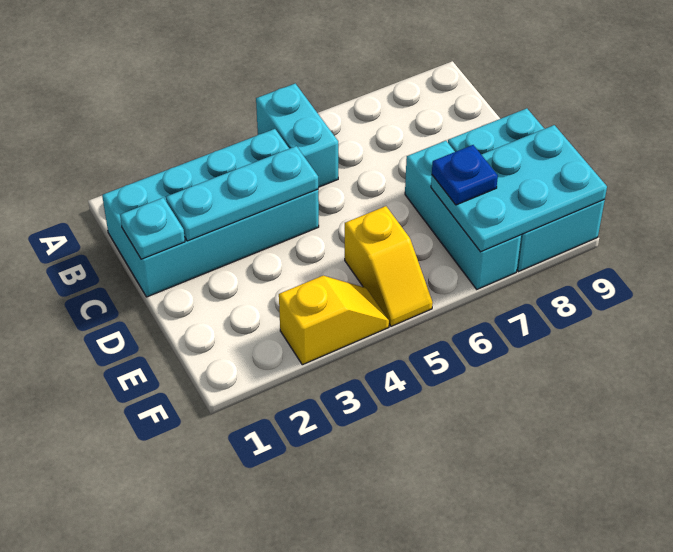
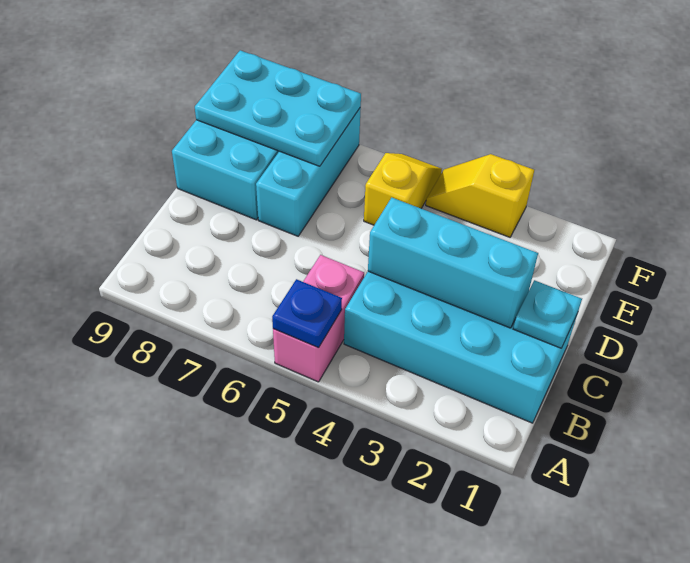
cyan brick A5:B5 level 1 -> pink brick A5:B5 level 1
cyan plate C2:C4 level 2 -> cyan brick C2:C4 level 2
blue plate E7 level 3 -> blue plate A5 level 2

